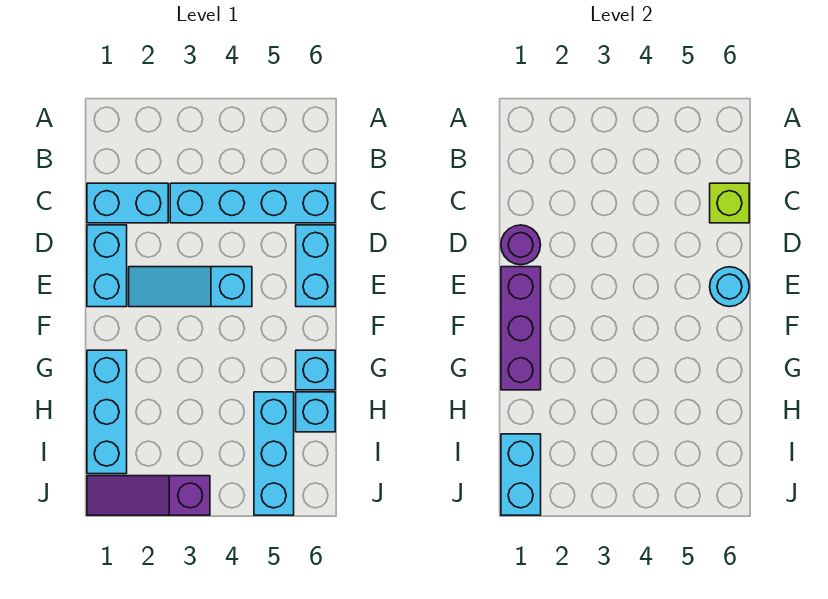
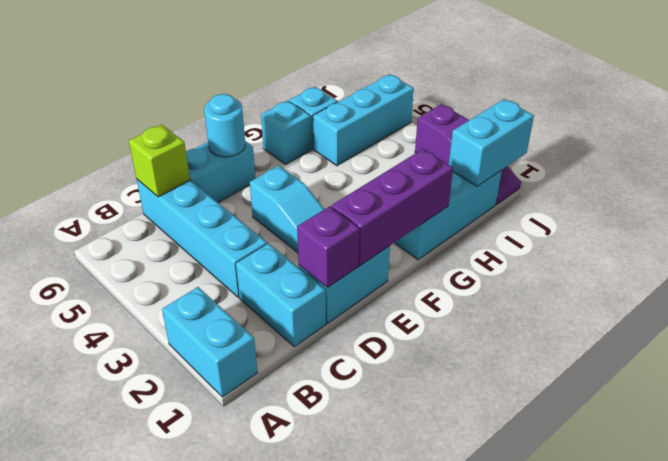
none -> cyan brick A1:A2 level 1
purple round brick D1 level 2 -> purple brick D1 level 2

